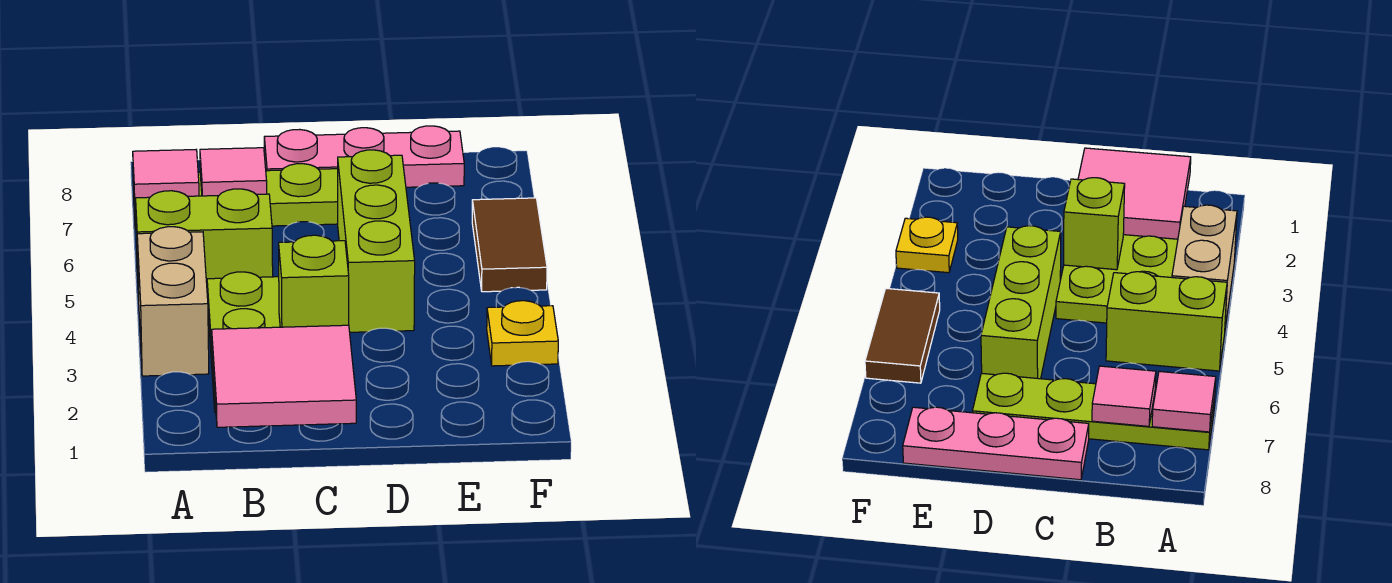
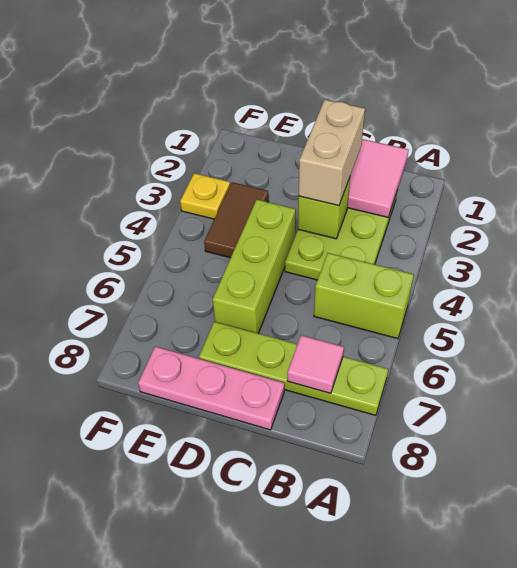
tan brick A3:A4 level 1 -> tan brick C2:C3 level 3
pink tile A7 level 2 -> none
brown tile F5:F6 level 1 -> brown tile E3:E4 level 1

